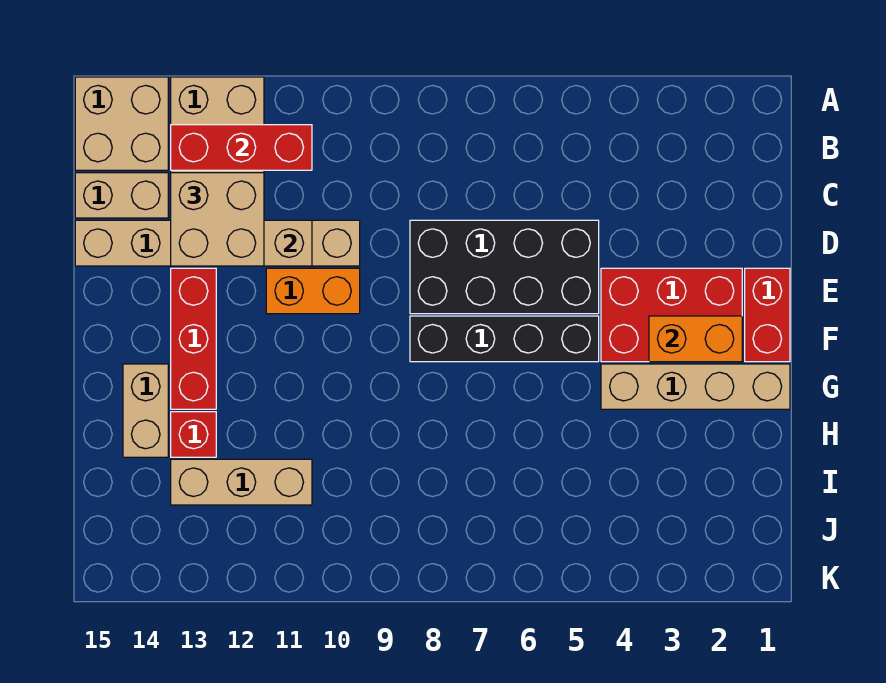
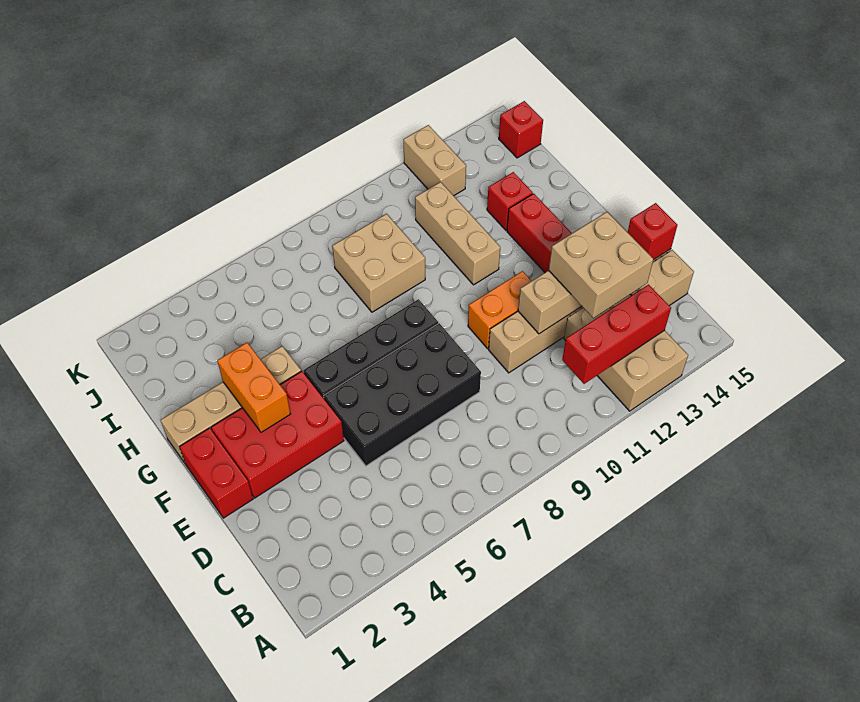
tan brick A14:B15 level 1 -> tan brick H8:I9 level 1
none -> red brick D15 level 2
orange brick F2:F3 level 2 -> orange brick F3:G3 level 2
tan brick G14:H14 level 1 -> tan brick J12:K12 level 1
tan brick I11:I13 level 1 -> tan brick G11:I11 level 1
none -> red brick J15 level 1

